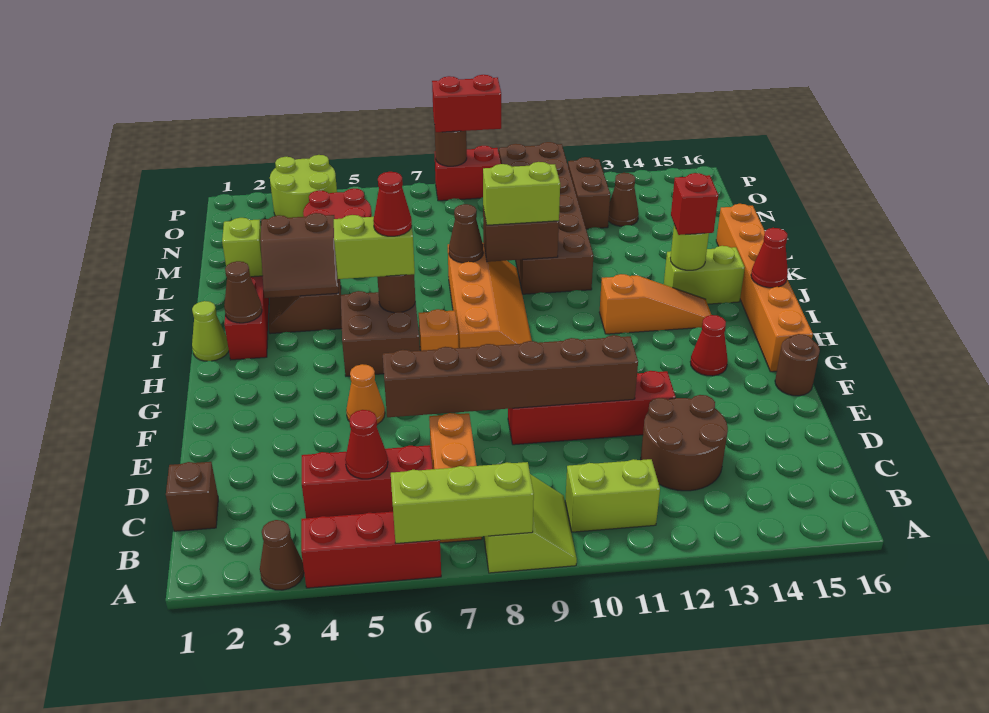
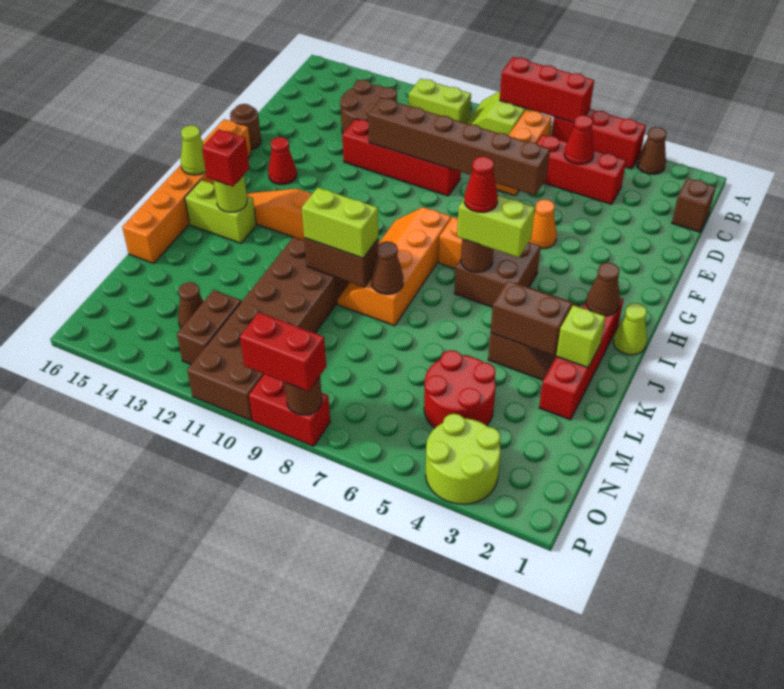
lime brick A6:A8 level 2 -> red brick A6:A8 level 2
red cone I16 level 2 -> lime cone I16 level 2

